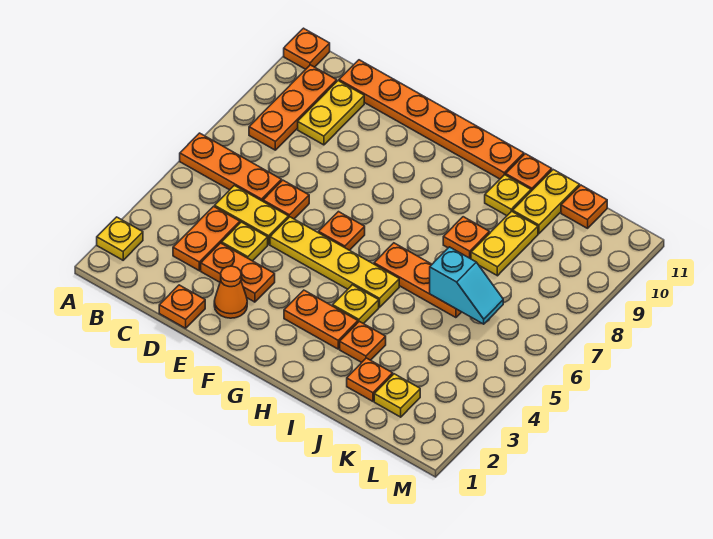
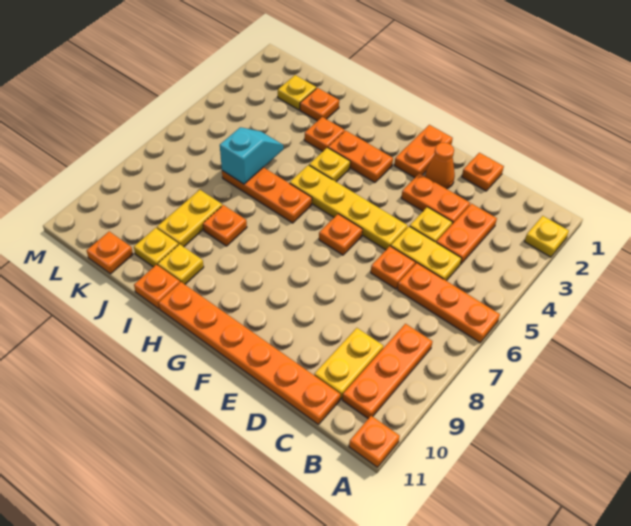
none -> orange plate F1:F2 level 1
cyan slope J6:K6 level 2 top J -> cyan slope J5:J6 level 2 top 6
yellow plate J10:J11 level 1 -> yellow plate J10 level 1

